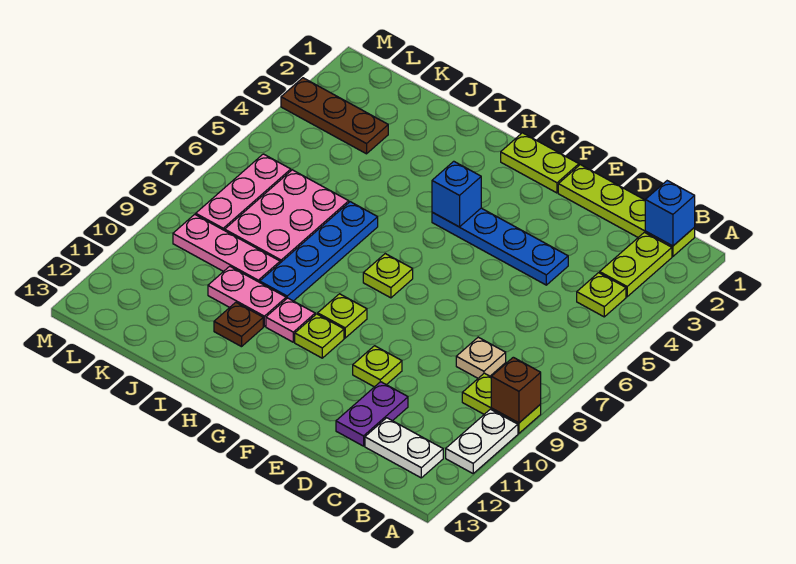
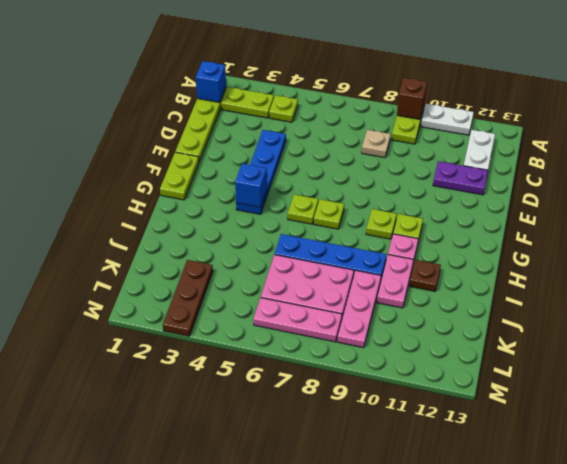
lime plate E10 level 1 -> lime plate G6 level 1

